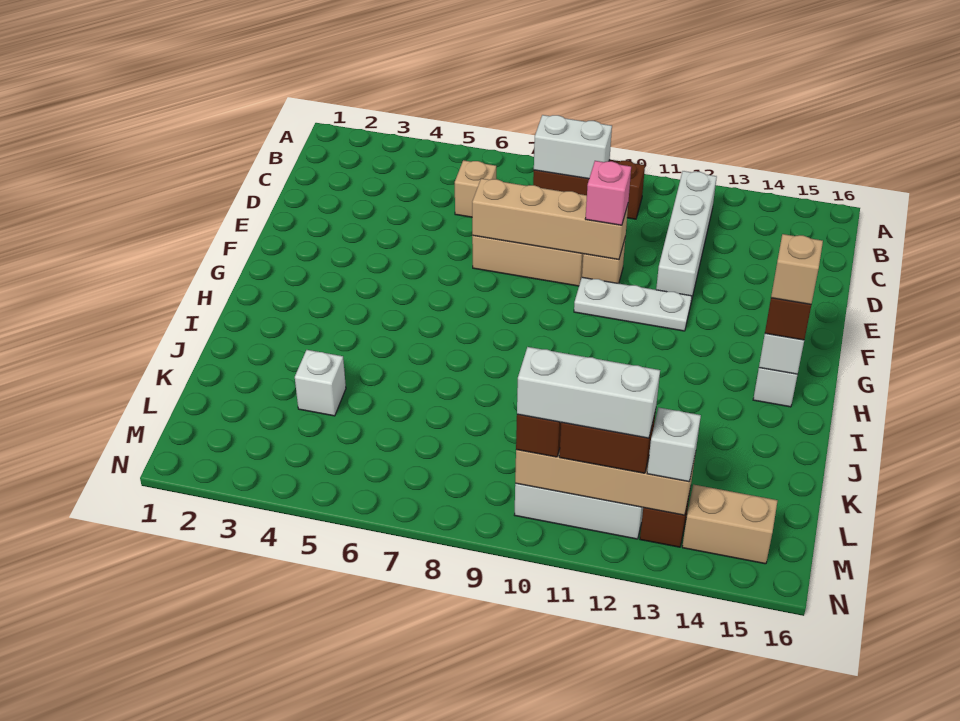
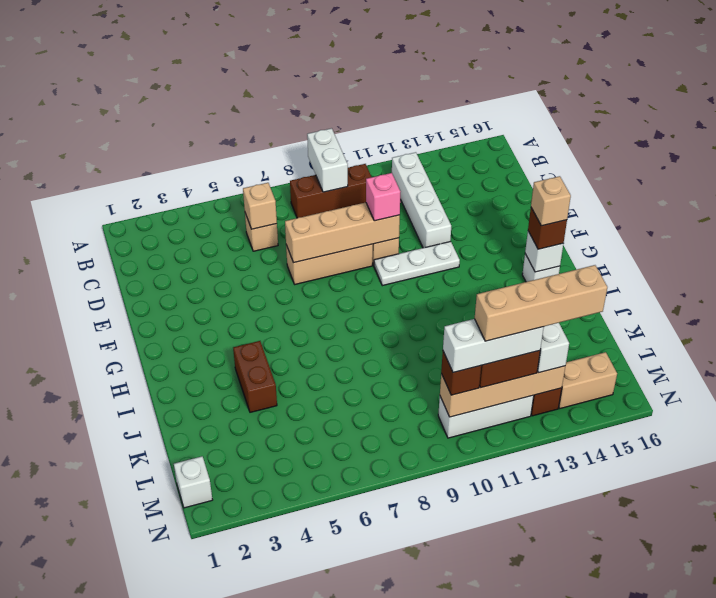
white brick B8:B9 level 2 -> white brick A9:B9 level 2
none -> tan brick C6 level 2
none -> brown brick I4:J4 level 1
white brick K4 level 1 -> white brick M1 level 1
none -> tan brick M11:M14 level 5

